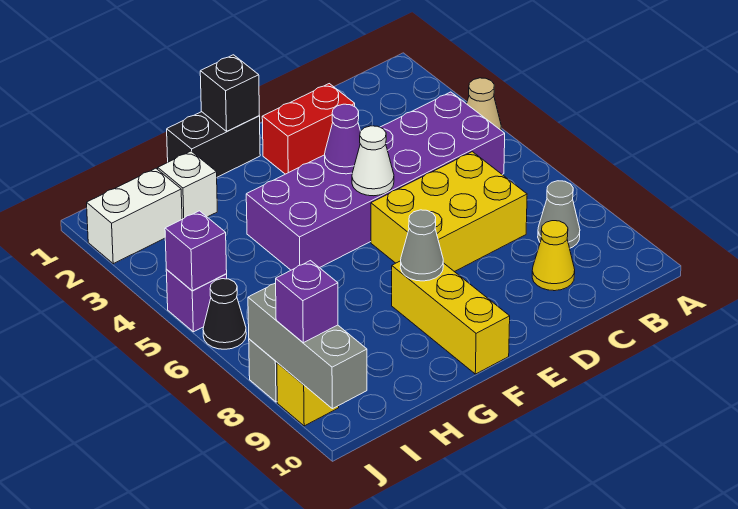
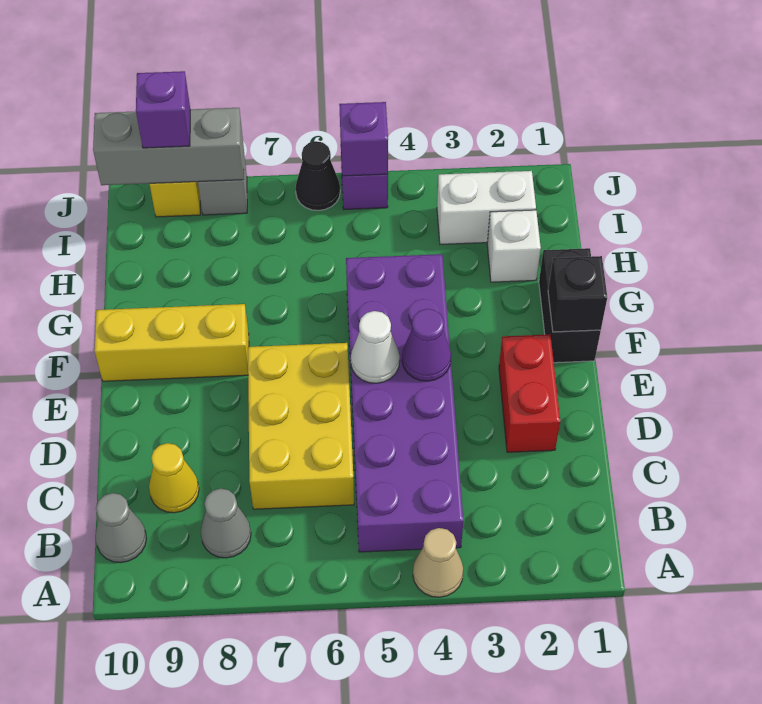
grey cone F8 level 2 -> grey cone B10 level 1
white brick I2:J2 level 1 -> white brick I2:I3 level 1

